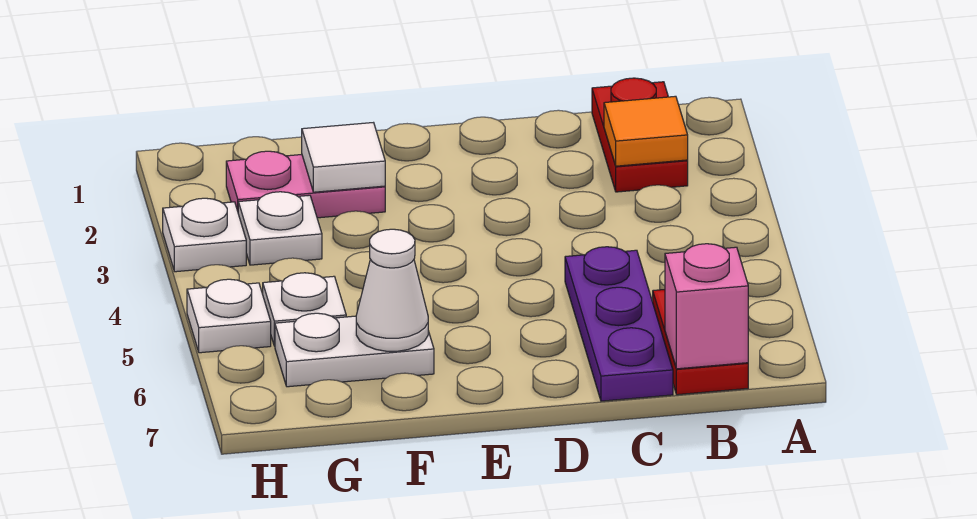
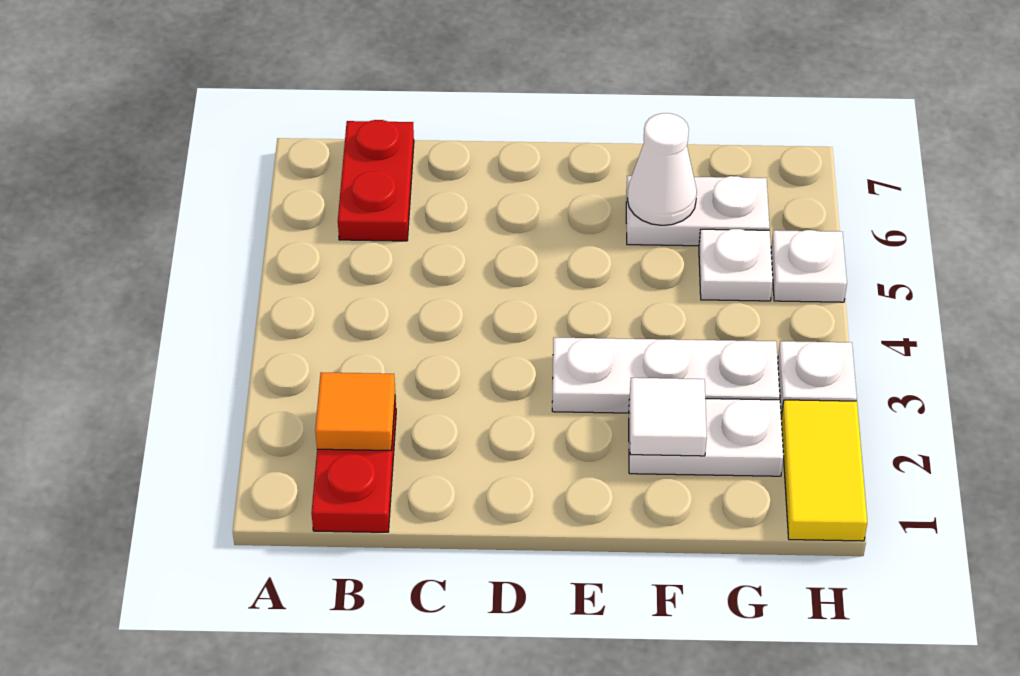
pink brick B7 level 2 -> none
purple plate C5:C7 level 1 -> none
pink plate F2:G2 level 1 -> white plate F2:G2 level 1
white plate G3 level 1 -> white plate E3:G3 level 1
none -> yellow tile H1:H2 level 1

